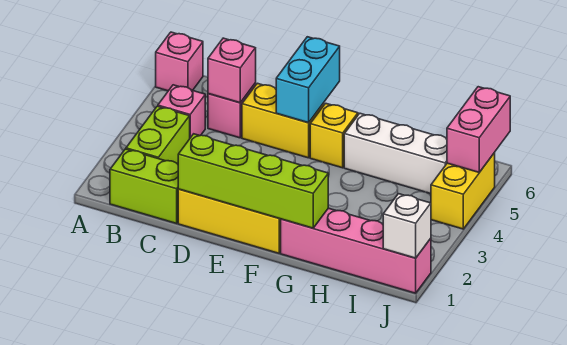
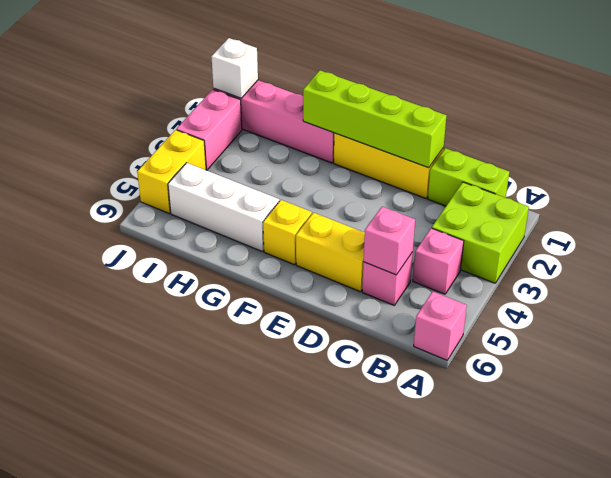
lime brick B2:B3 level 1 -> lime brick A2:B3 level 1
cyan brick E5:E6 level 2 -> none
pink brick J5:J6 level 2 -> pink brick J2:J3 level 1

